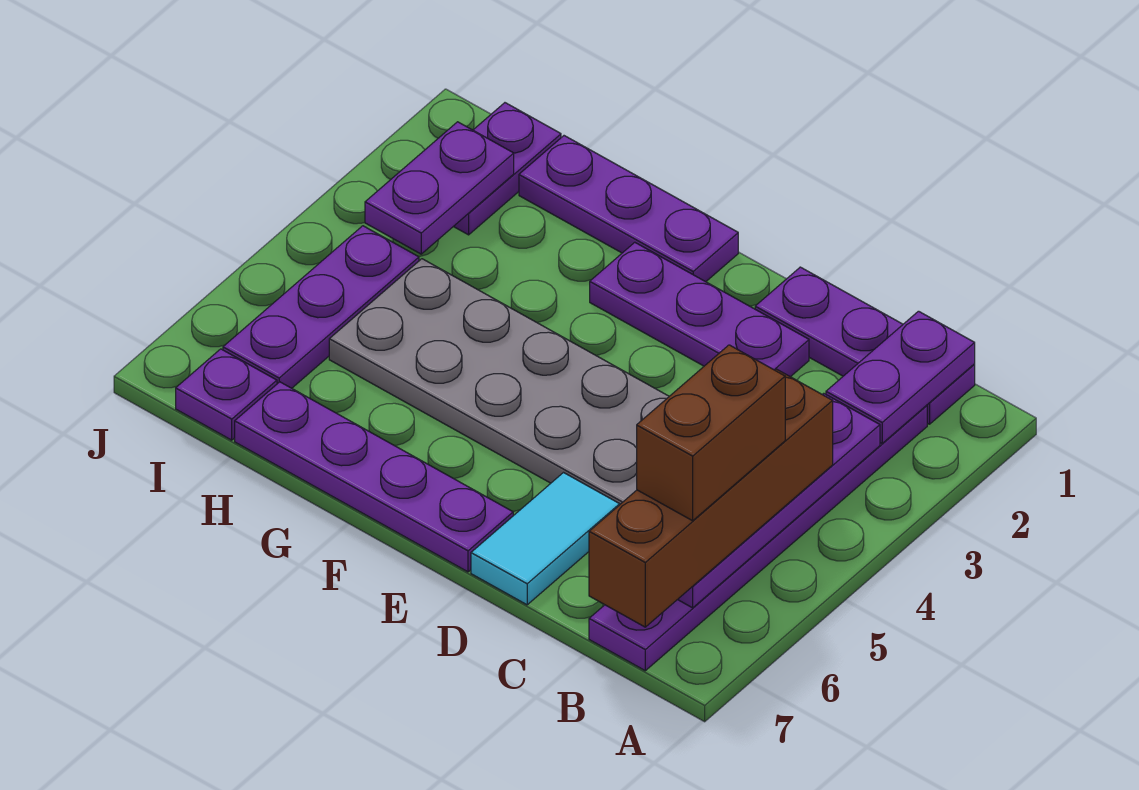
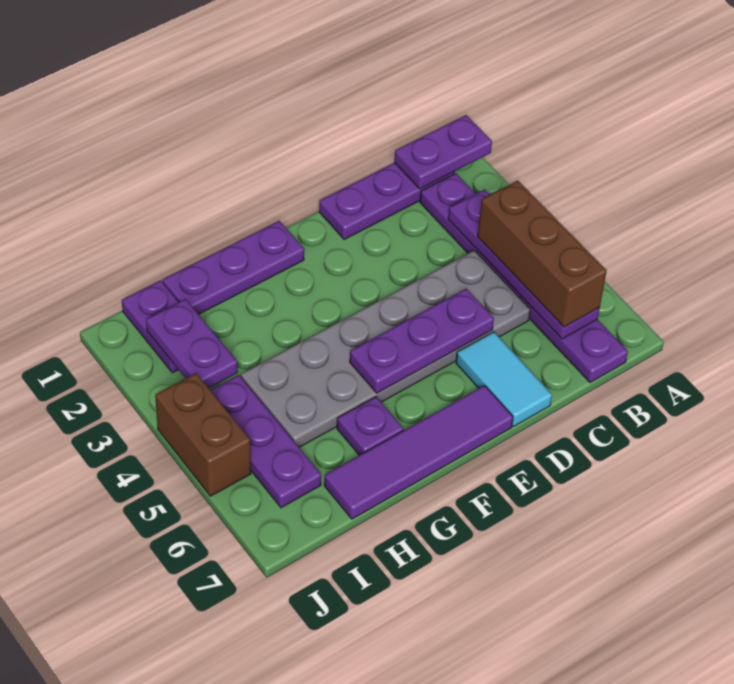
purple plate B1:B2 level 2 -> purple plate A1:B1 level 2
brown brick B4:B7 level 3 -> brown brick B4:B6 level 3
brown brick B5:B6 level 4 -> brown brick J4:J5 level 1
purple plate D2:F2 level 1 -> purple plate D5:F5 level 2
purple plate E7:H7 level 1 -> purple tile E7:H7 level 1
purple plate I7 level 1 -> purple plate G6 level 1

